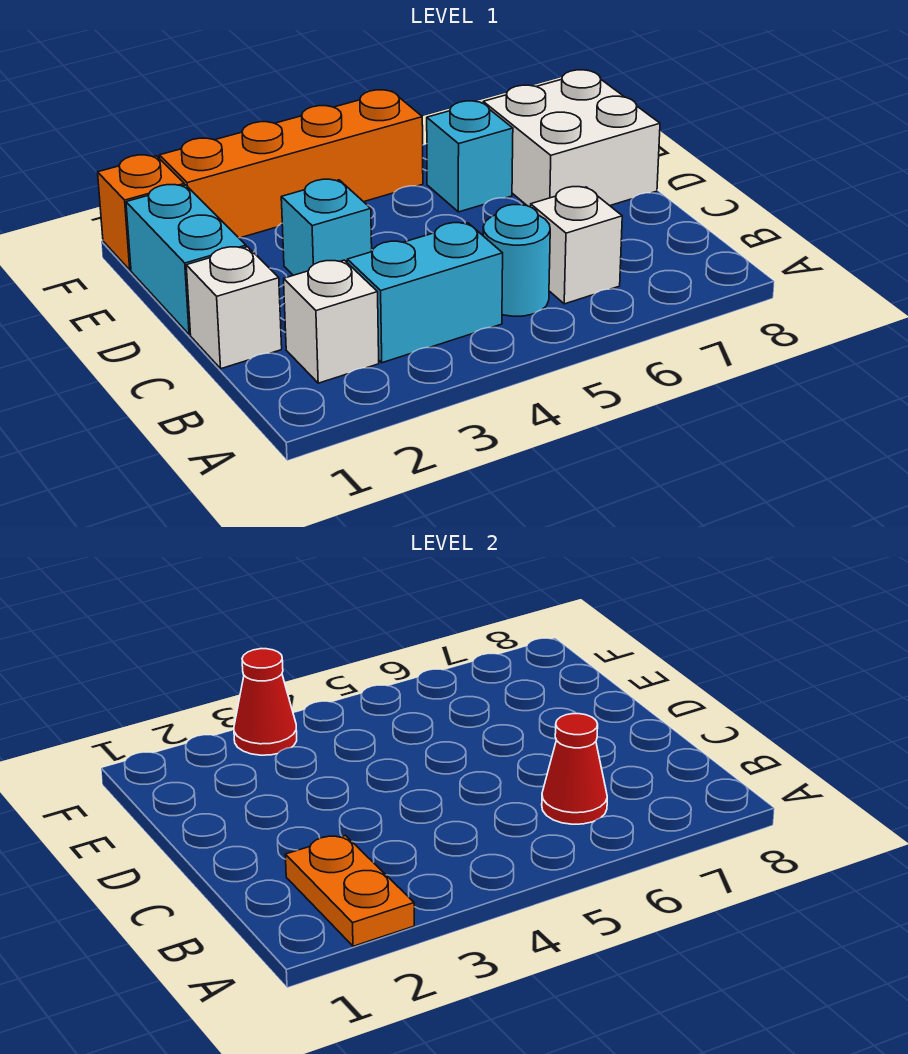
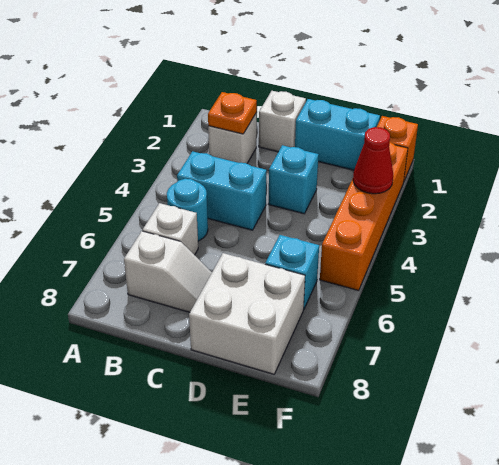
orange plate A2:B2 level 2 -> orange plate B2 level 2
cyan brick B3:B4 level 1 -> cyan brick B4:C4 level 1
red cone B6 level 2 -> none
none -> white slope B7:C7 level 1 top B

